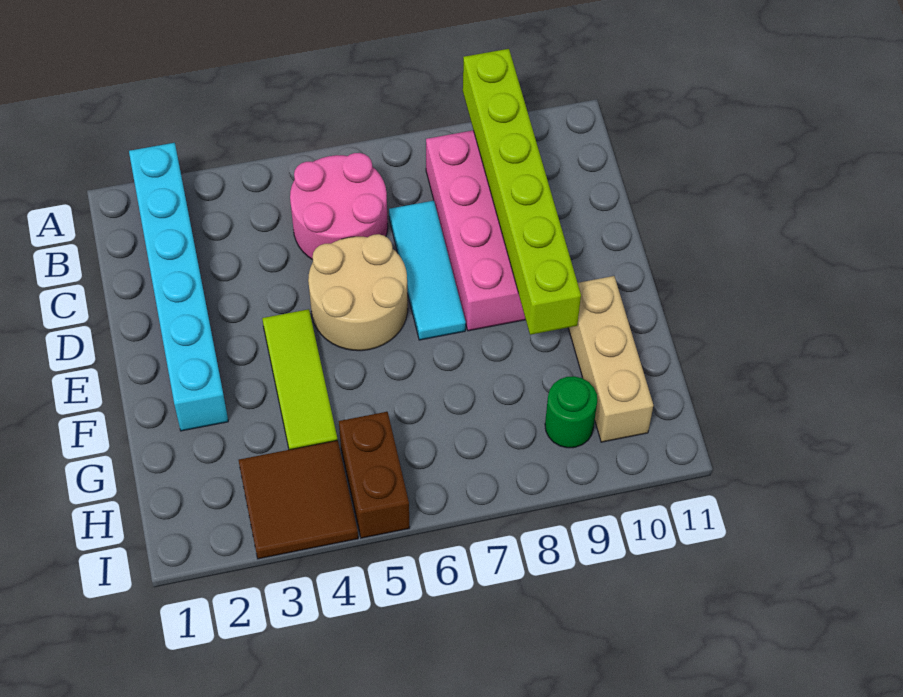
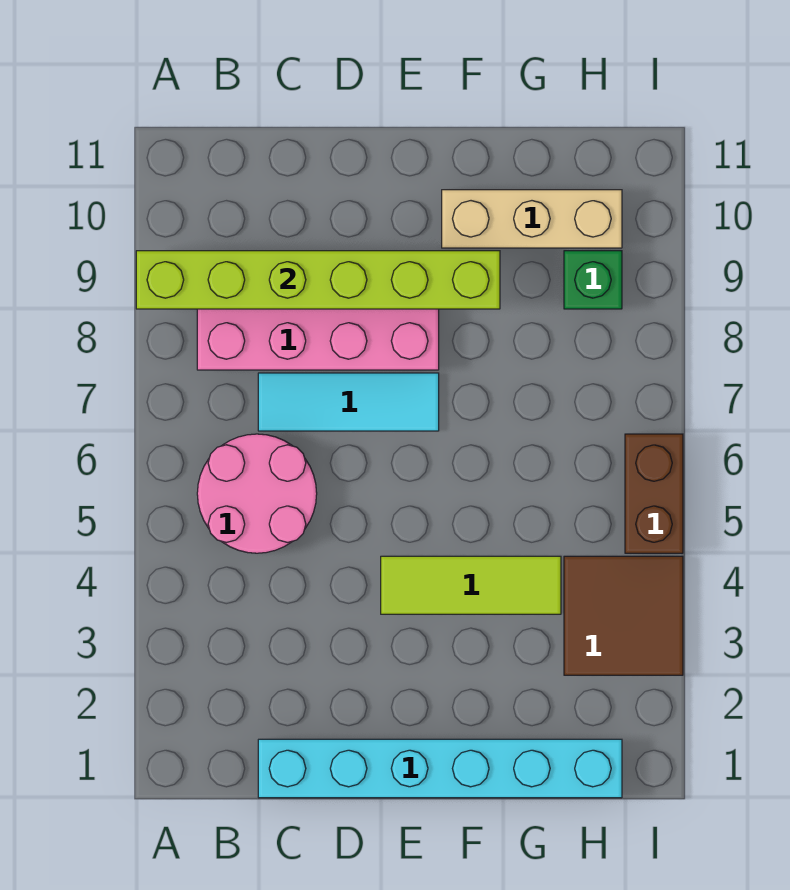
cyan brick A2:F2 level 1 -> cyan brick C1:H1 level 1
tan round brick D5:E6 level 1 -> none
brown brick H5:I5 level 1 -> brown brick I5:I6 level 1
green round brick H9 level 1 -> green brick H9 level 1

